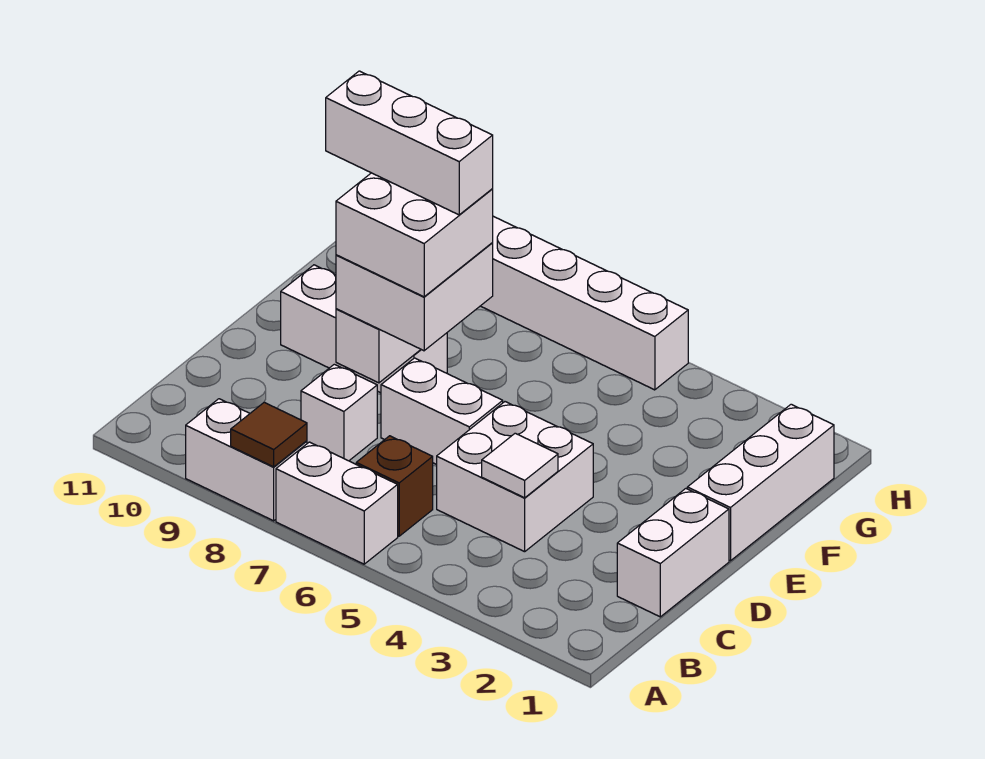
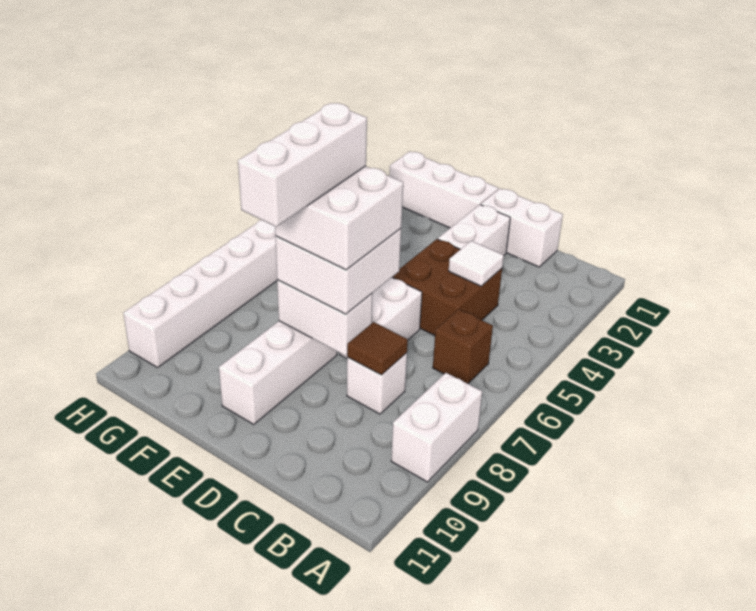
white brick A6:A7 level 1 -> white brick D2:D3 level 1
brown tile A8 level 2 -> brown tile C8 level 2
white brick C4:D5 level 1 -> brown brick C4:D5 level 1

